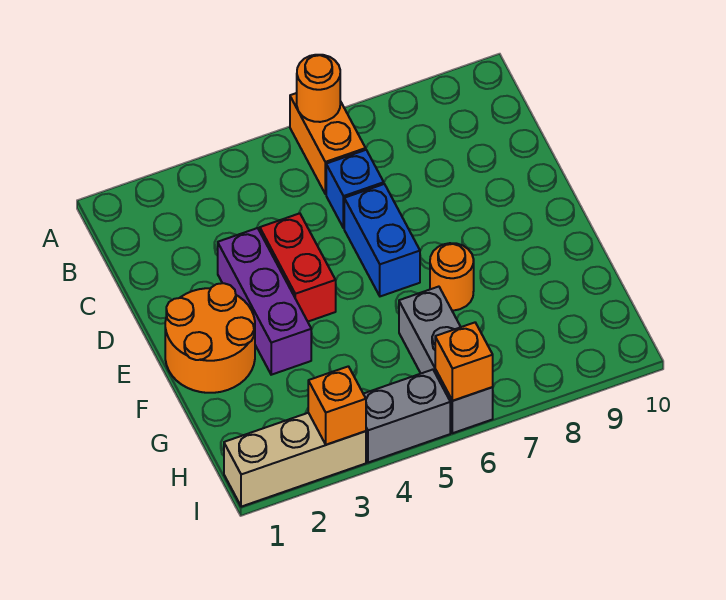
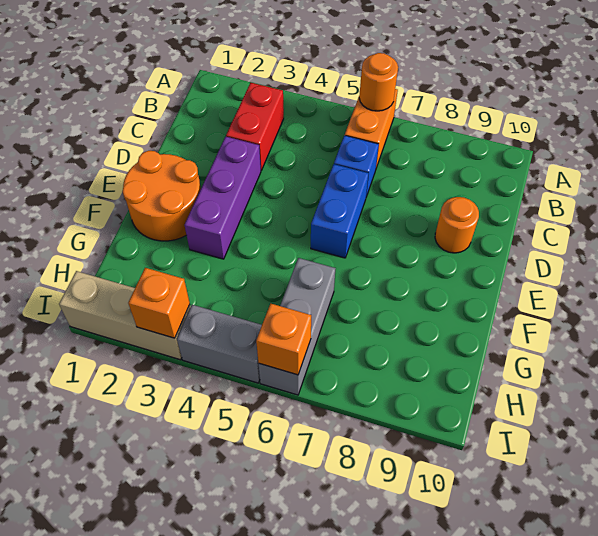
red brick D4:E4 level 1 -> red brick B3:C3 level 1
orange round brick F7 level 1 -> orange round brick D9 level 1

